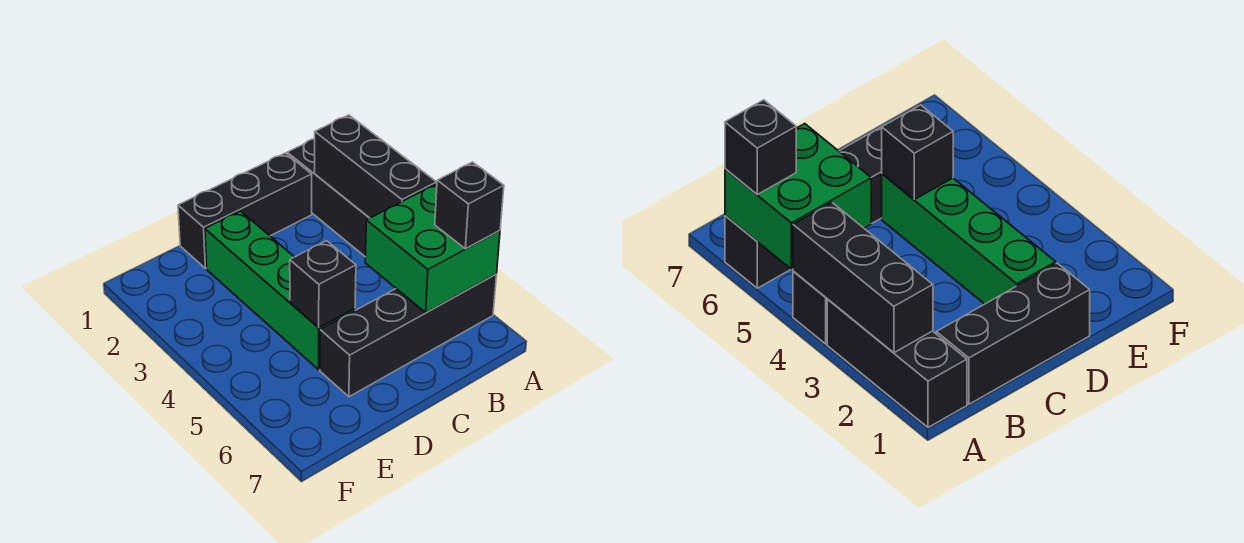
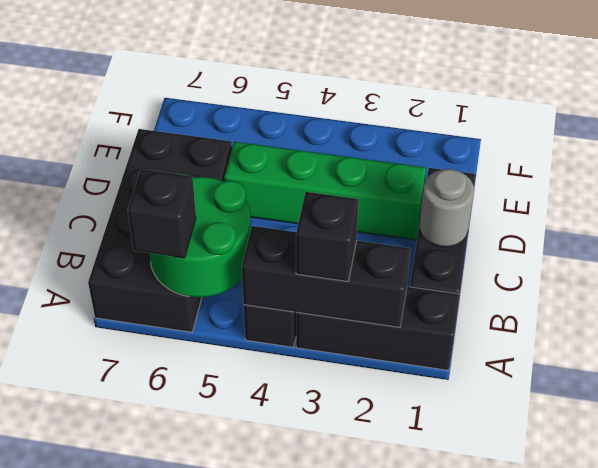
green brick A5:B6 level 2 -> green round brick A5:B6 level 2
black brick A6:D6 level 1 -> black brick A6:D7 level 1
none -> grey round brick C1 level 2
black brick D5 level 2 -> black brick A3 level 3

